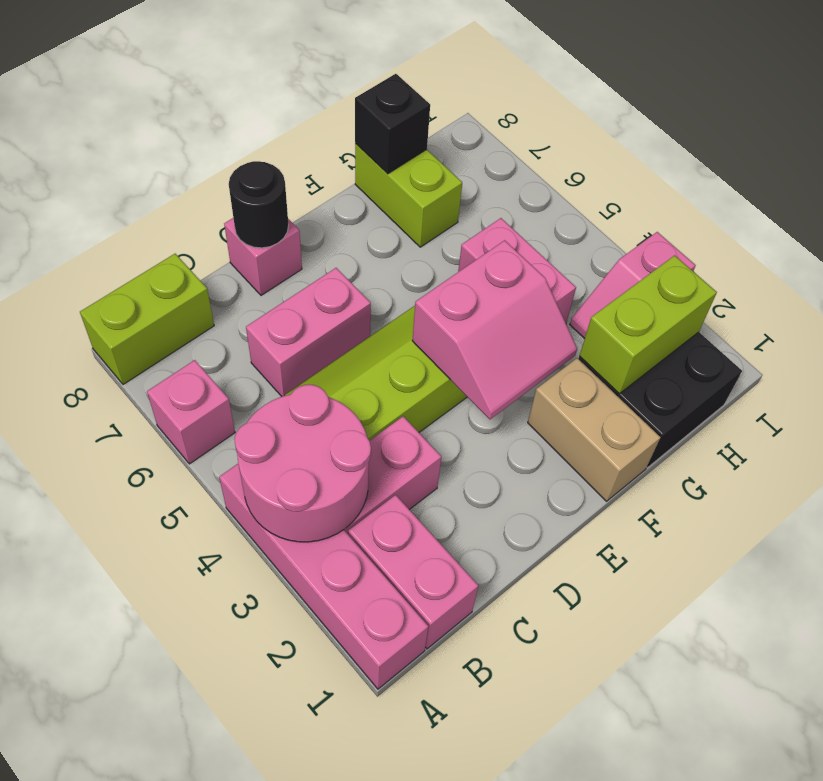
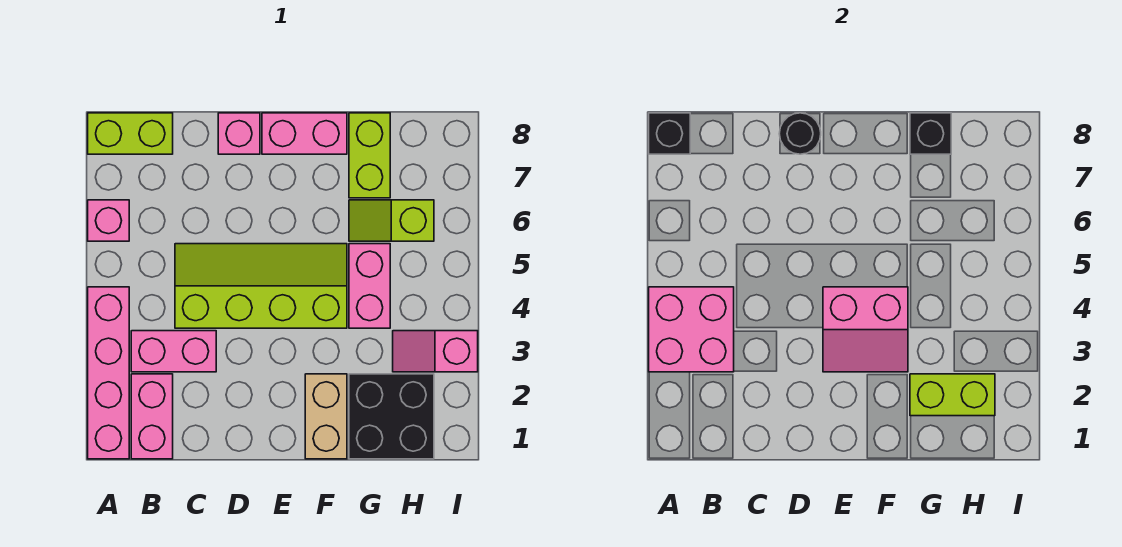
pink round brick A3:B4 level 2 -> pink brick A3:B4 level 2
none -> black brick A8 level 2
pink brick C6:D6 level 1 -> pink brick E8:F8 level 1
none -> lime slope G6:H6 level 1 top H

